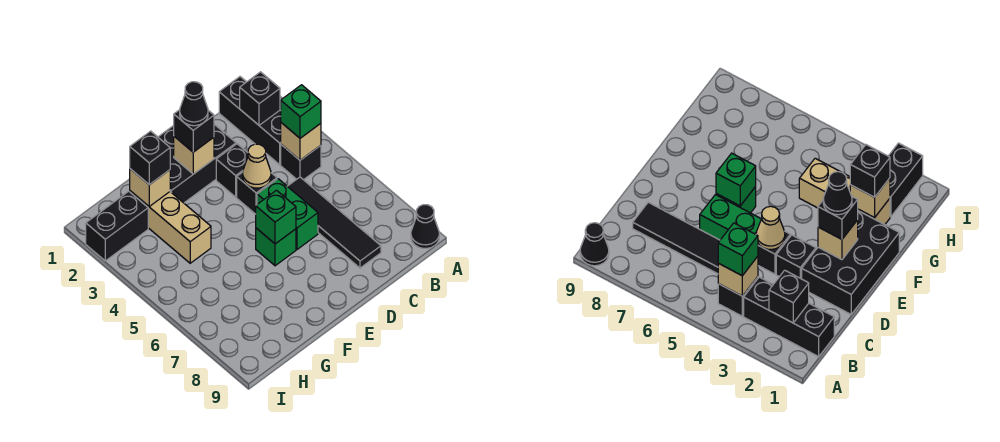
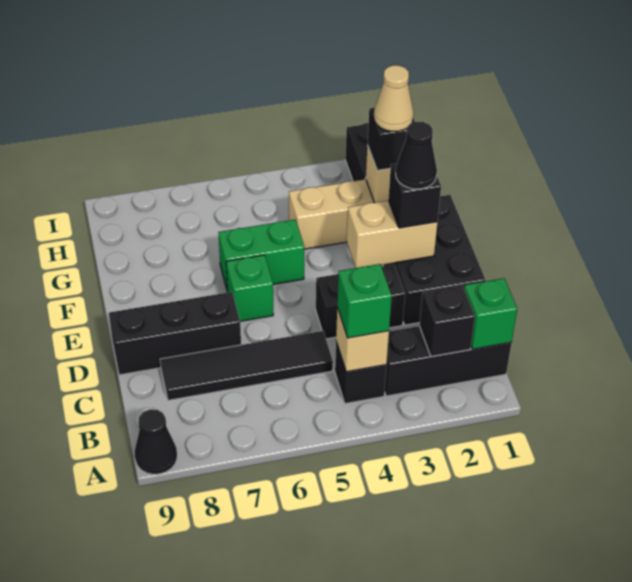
tan cone D4 level 2 -> tan cone G2 level 4
green brick D5:D6 level 1 -> green brick F5:F6 level 1
none -> black brick D7:D9 level 1
tan brick E2 level 2 -> tan brick E2:E3 level 2
green brick E6 level 2 -> green brick B1 level 2

